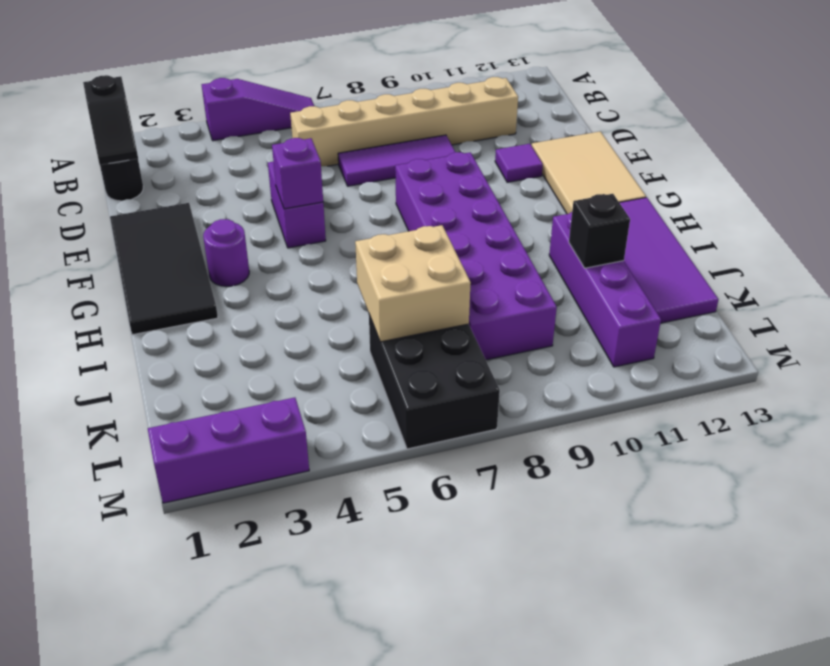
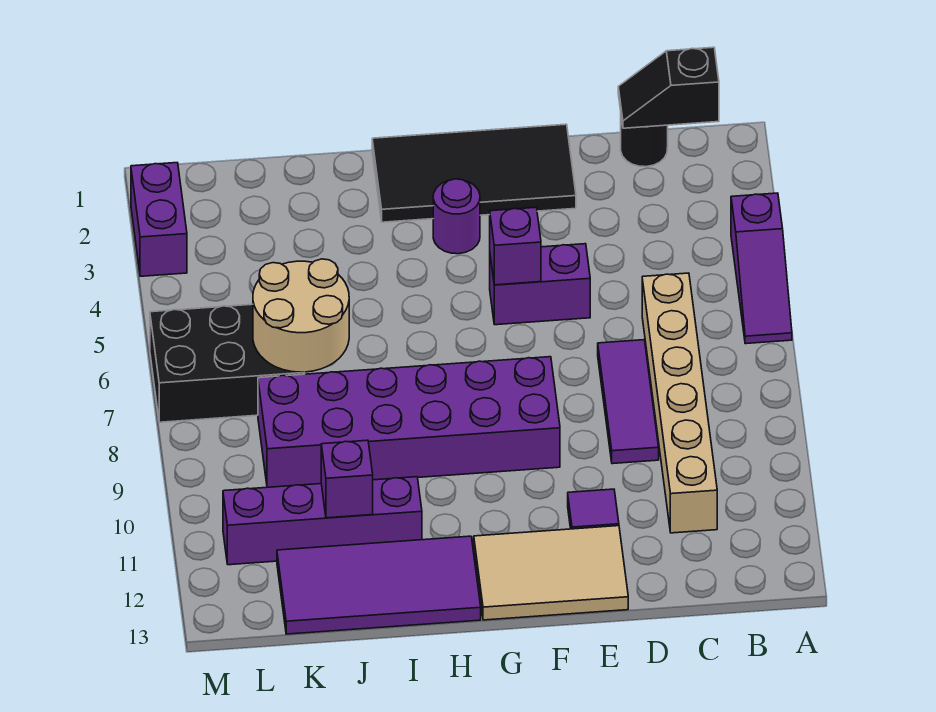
tan brick J6:K7 level 2 -> tan round brick J6:K7 level 2
black brick J11 level 2 -> purple brick J11 level 2
purple brick M1:M3 level 1 -> purple brick M2:M3 level 1

